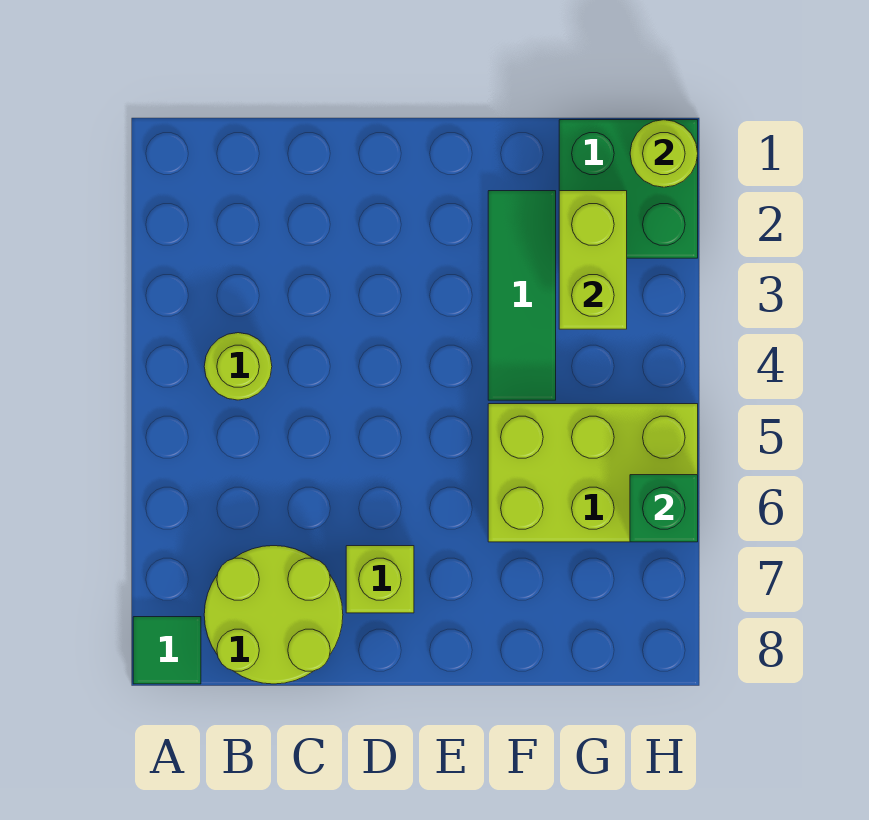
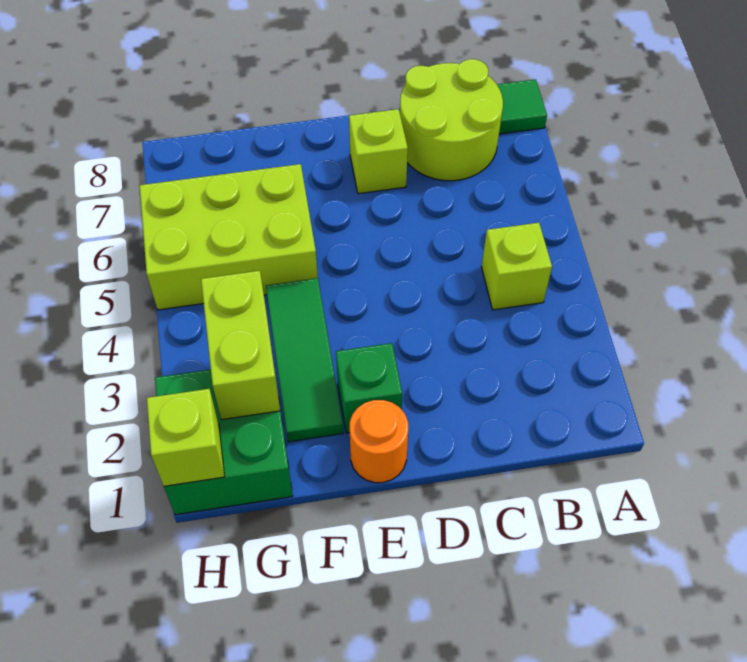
lime round brick B4 level 1 -> lime brick B4 level 1
none -> orange round brick E1 level 1
lime round brick H1 level 2 -> lime brick H1 level 2
green brick H6 level 2 -> green brick E2 level 1

